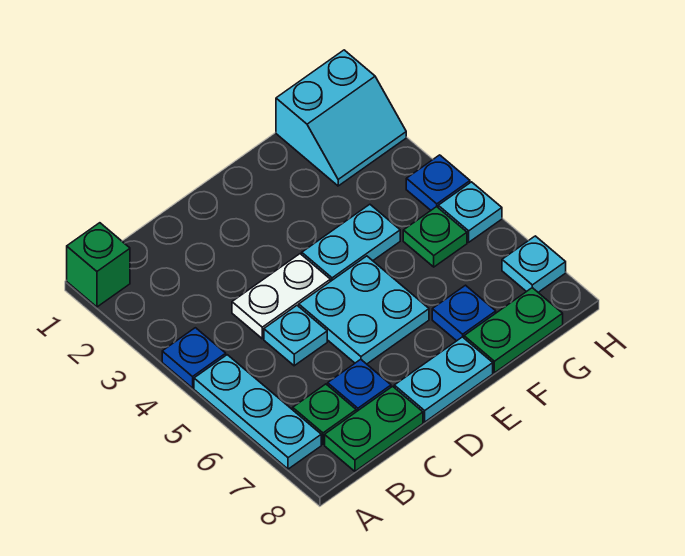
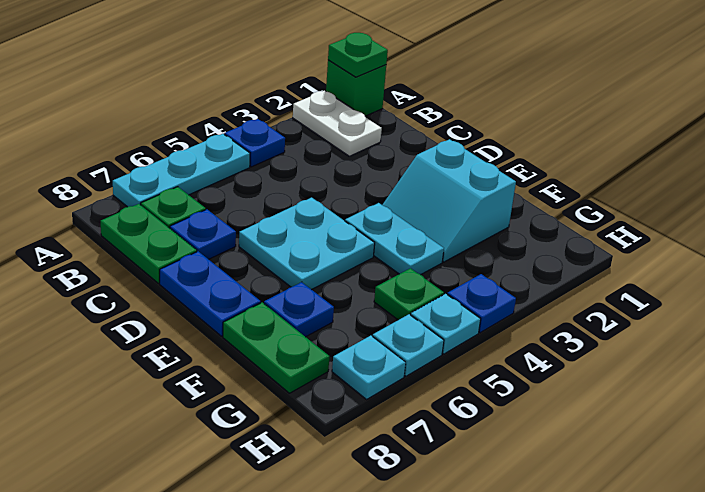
none -> green plate A1 level 2
white plate C4:D4 level 1 -> white plate A2:B2 level 1
cyan plate C5 level 1 -> cyan plate H6 level 1
cyan plate D8:E8 level 1 -> blue plate D8:E8 level 1
cyan slope G1:H2 level 1 top 1 -> cyan slope E2:F3 level 1 top 2

